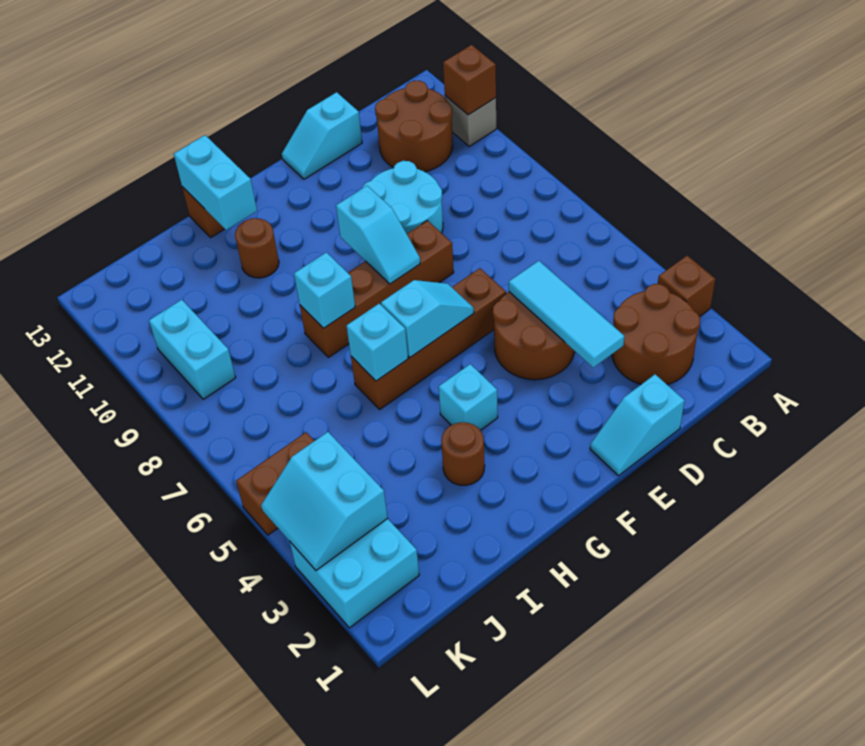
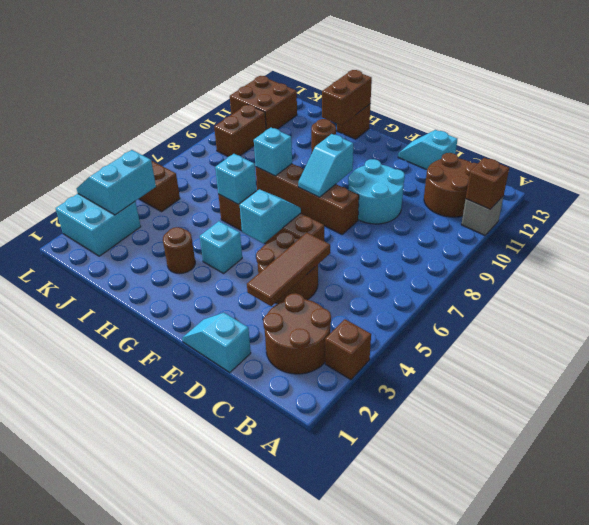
cyan tile D3:D5 level 2 -> brown tile D3:D5 level 2
cyan slope F6:G6 level 2 top G -> cyan slope F5:F6 level 2 top 5
cyan brick H12:H13 level 2 -> brown brick H12:H13 level 2
cyan brick K9:K10 level 1 -> brown brick K9:K10 level 1
none -> brown brick K11:L12 level 1

